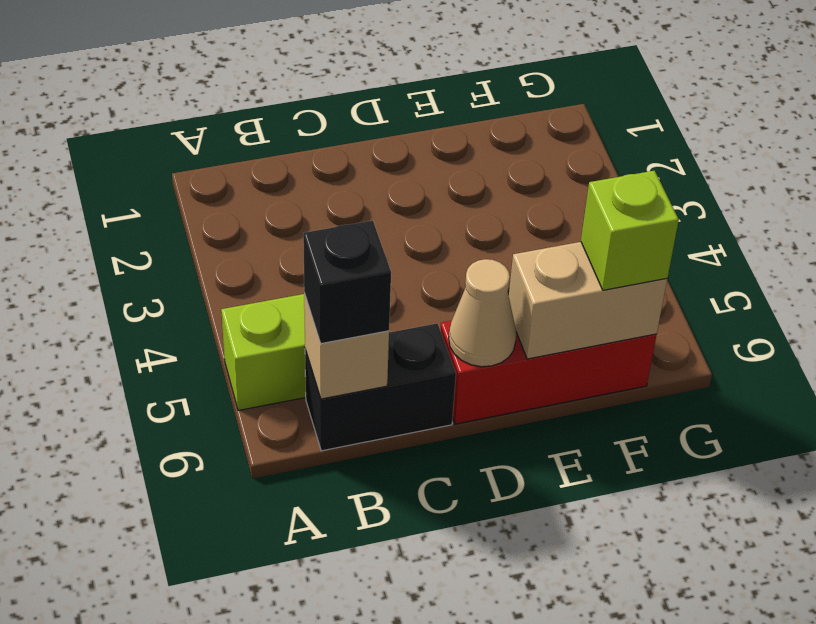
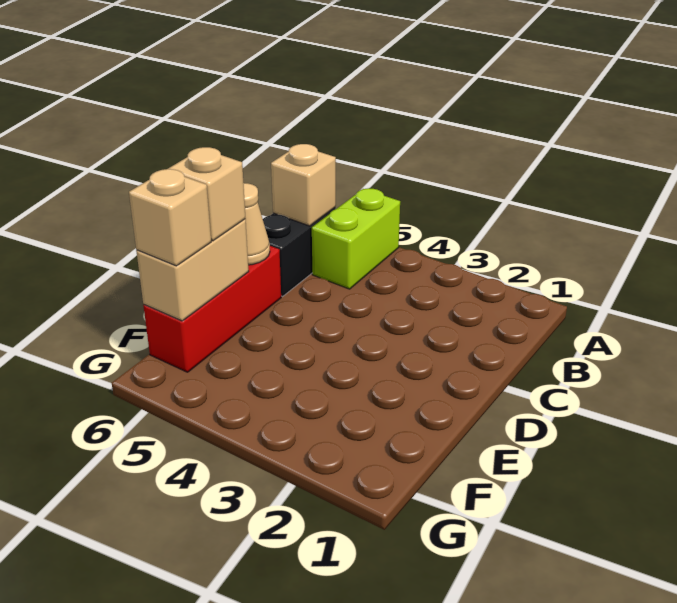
black brick B6 level 3 -> none
none -> tan brick E6 level 3
lime brick F6 level 3 -> tan brick F6 level 3

